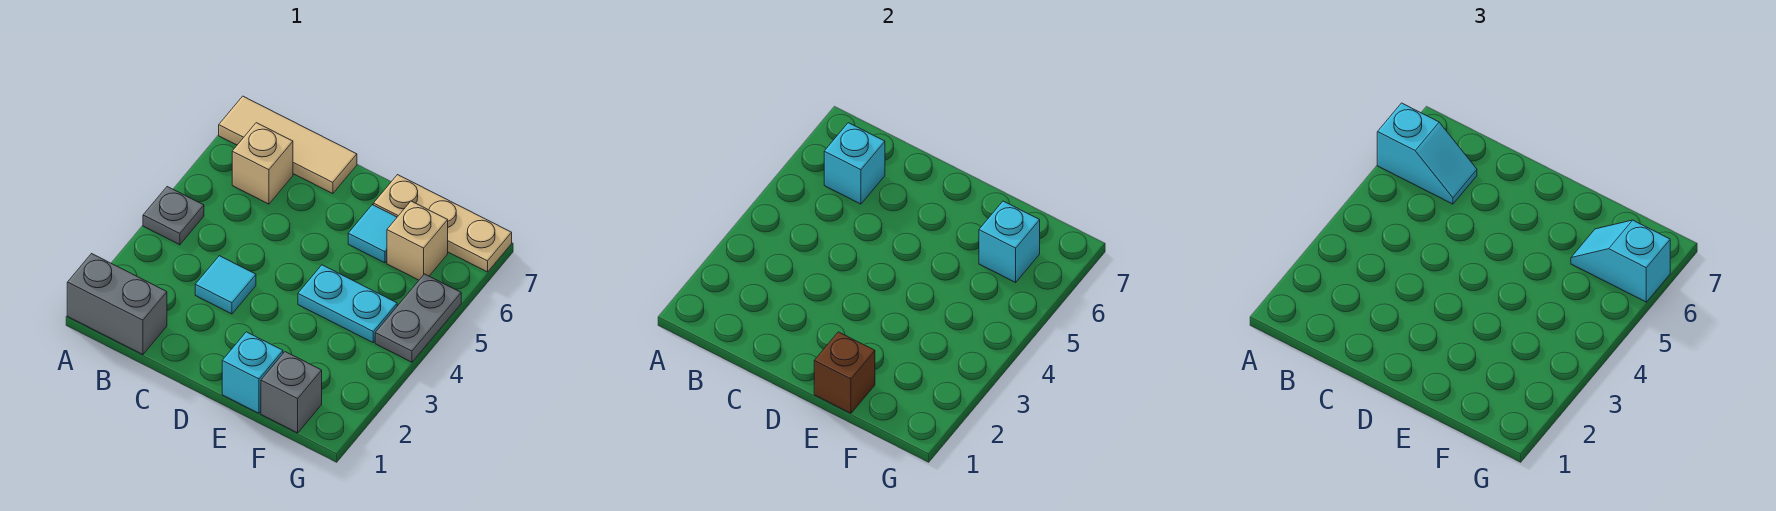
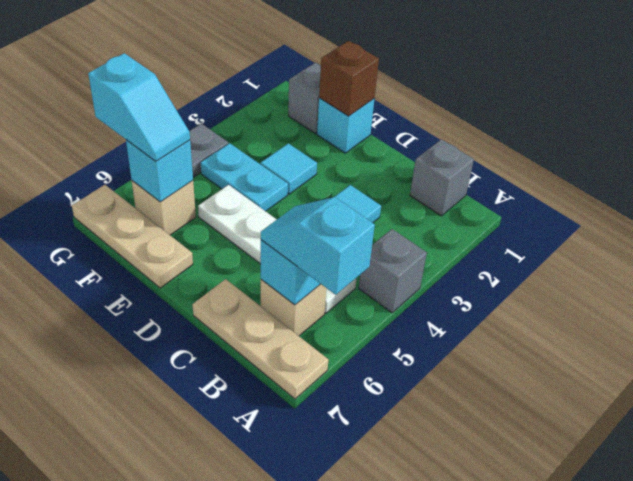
grey brick A1:B1 level 1 -> grey brick B1 level 1
grey plate A4 level 1 -> grey brick A4 level 1
tan tile A7:C7 level 1 -> tan plate A7:C7 level 1
none -> white plate B5:E5 level 1
cyan tile E6 level 1 -> cyan tile E3 level 1

